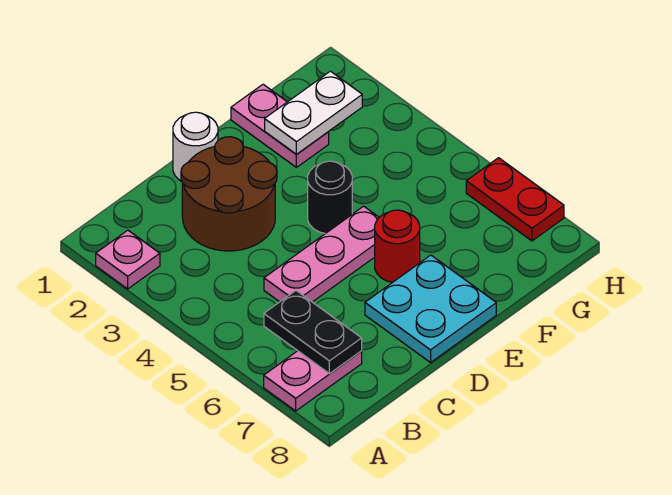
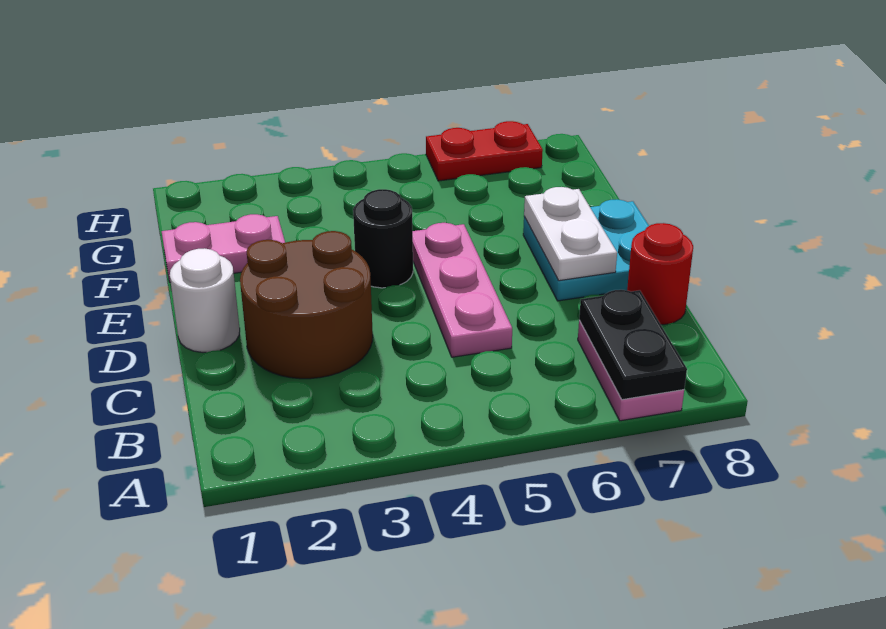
pink plate A2 level 1 -> none
black plate B6:B7 level 2 -> black plate A7:B7 level 2
red round brick E6 level 1 -> red round brick C8 level 1
white plate F2:G2 level 2 -> white plate D7:E7 level 2

